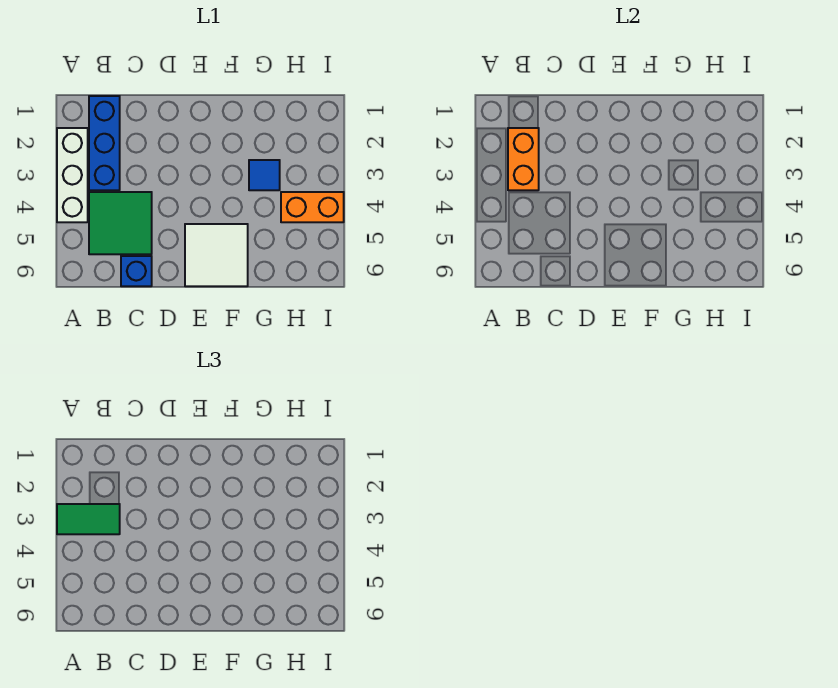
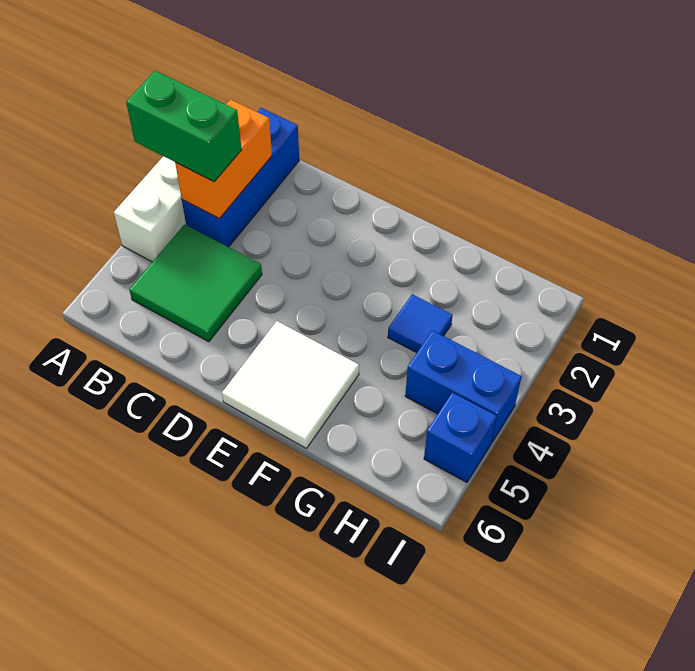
green tile A3:B3 level 3 -> green brick A3:B3 level 3
blue brick C6 level 1 -> blue brick I5 level 1
orange brick H4:I4 level 1 -> blue brick H4:I4 level 1

